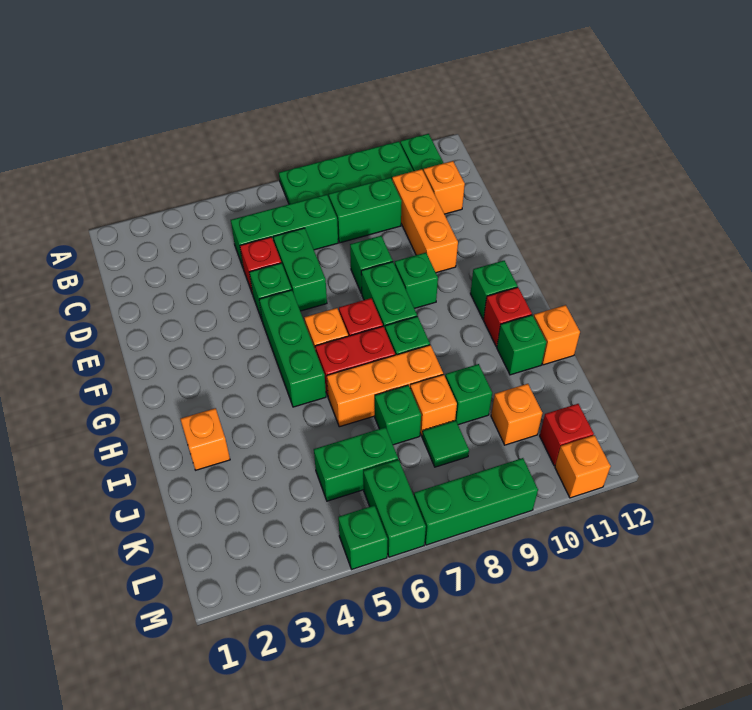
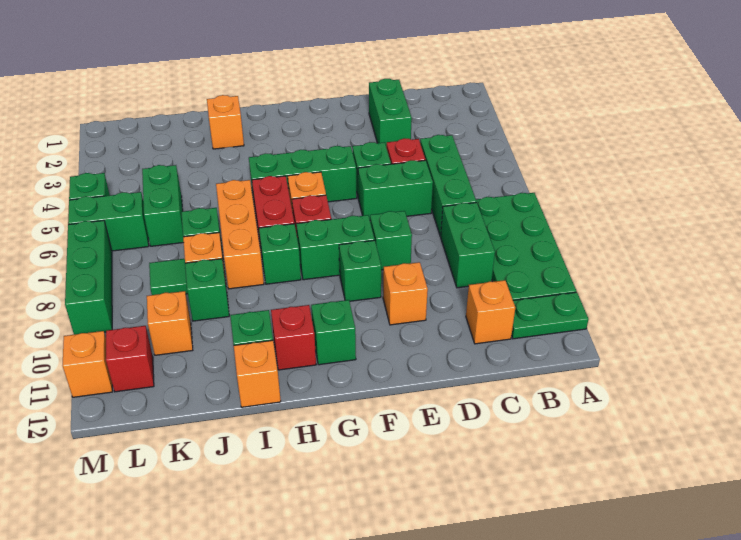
orange brick C10:E10 level 1 -> orange brick E10 level 1
none -> green brick D2:D3 level 1

